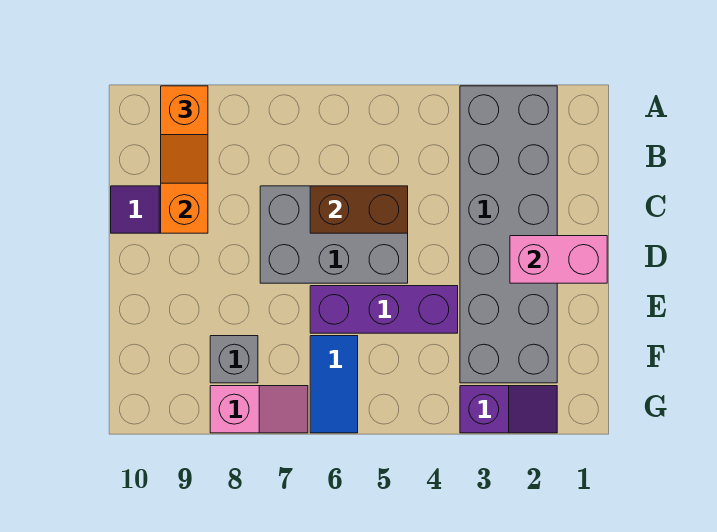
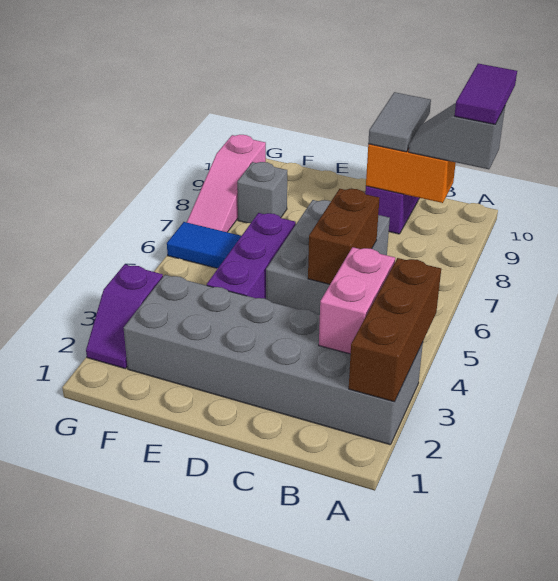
none -> brown brick A2:A4 level 2
orange slope A9:B9 level 3 top A -> grey slope A9:B9 level 3 top A
none -> purple tile A9:A10 level 4
none -> grey tile C9:C10 level 3
pink brick D1:D2 level 2 -> pink brick B3:B4 level 2
pink slope G7:G8 level 1 top 8 -> pink slope G7:G9 level 1 top 9

